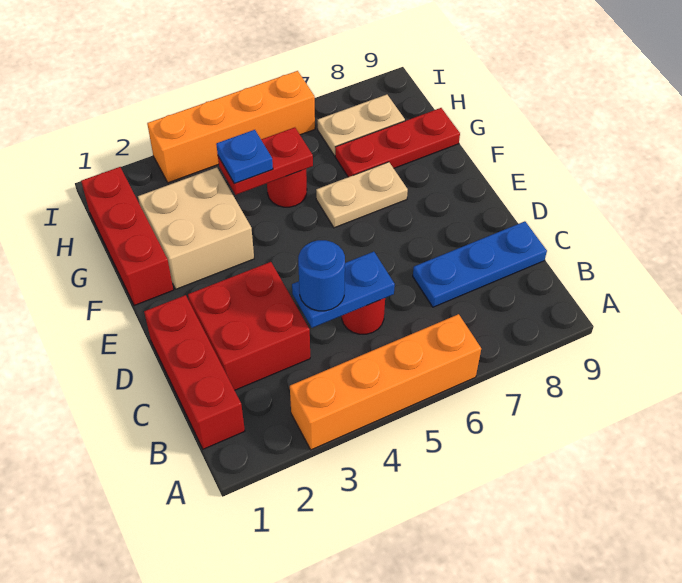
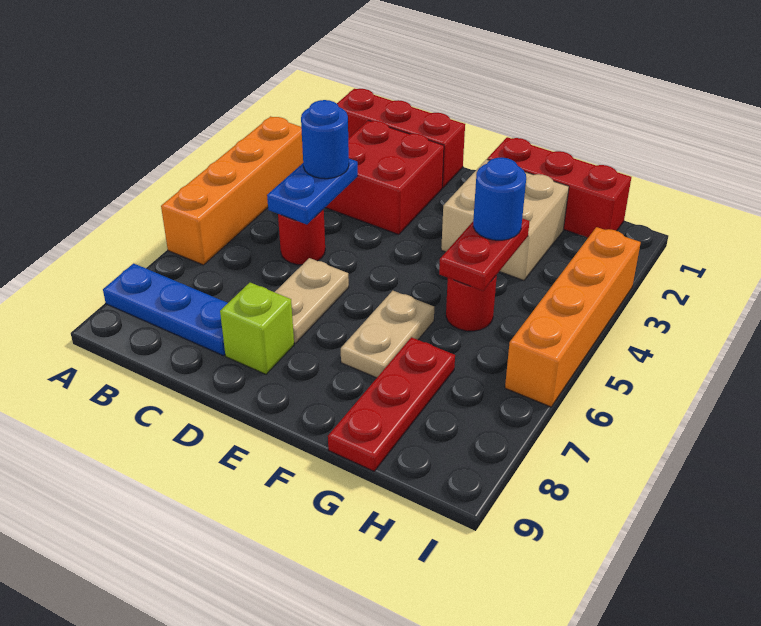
blue plate C7:C9 level 1 -> blue plate A8:C8 level 1
none -> lime brick D8 level 1
blue plate G4 level 3 -> blue round brick G4 level 3
tan plate H7:H8 level 1 -> tan plate D6:D7 level 1

